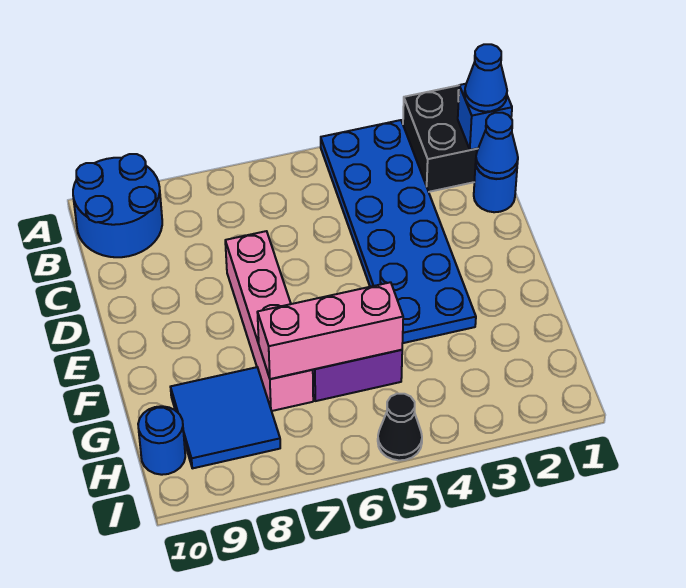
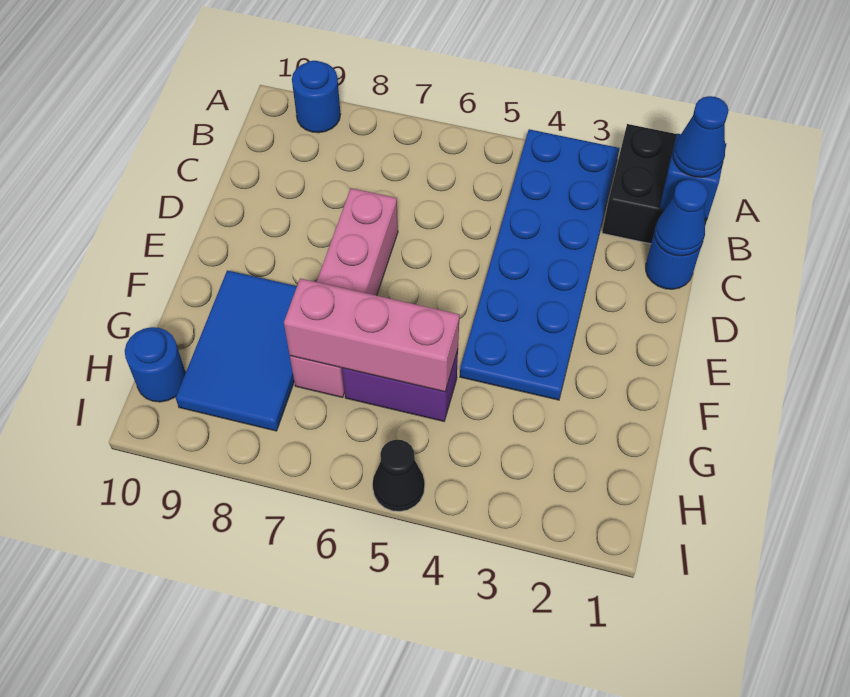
blue round brick A9:B10 level 1 -> blue round brick A9 level 1
blue tile G8:H9 level 1 -> blue tile F8:H9 level 1

